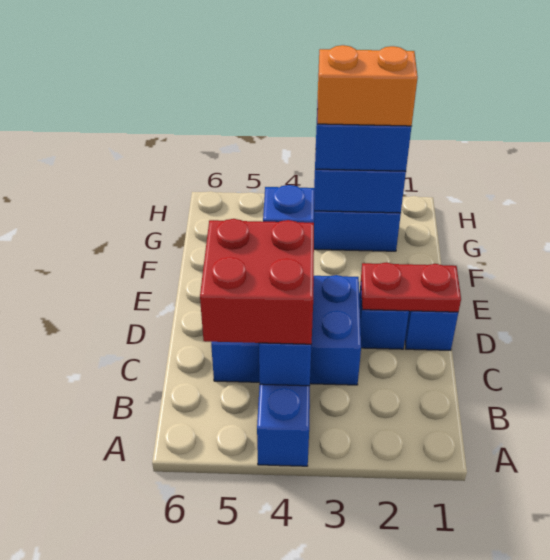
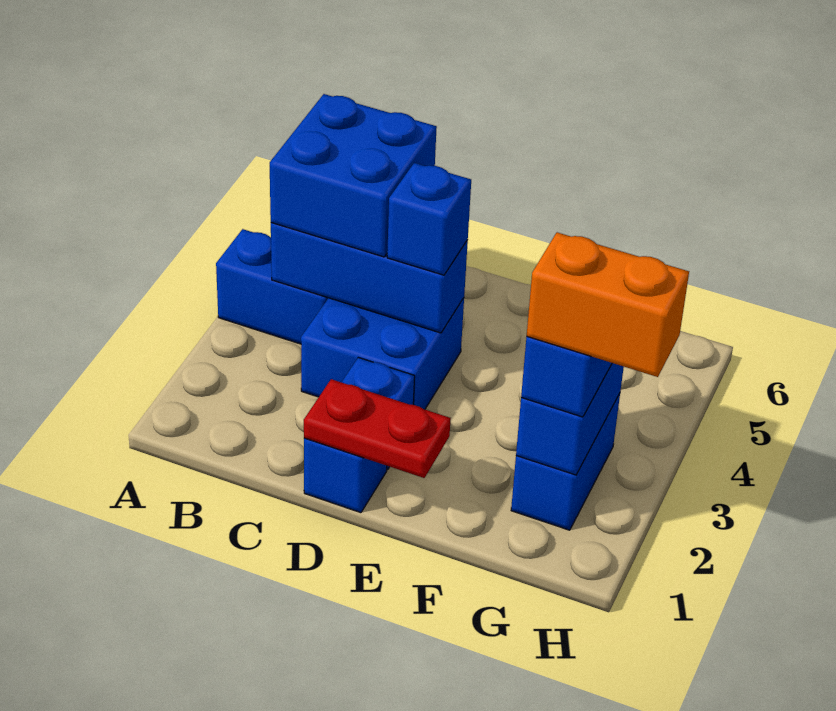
red brick B4:C5 level 3 -> blue brick B4:C5 level 3
blue brick C3:D5 level 1 -> blue brick C3:D4 level 1
red plate D1:D2 level 2 -> red plate D1:E1 level 2
orange brick G2:G3 level 4 -> orange brick G2:H2 level 4

